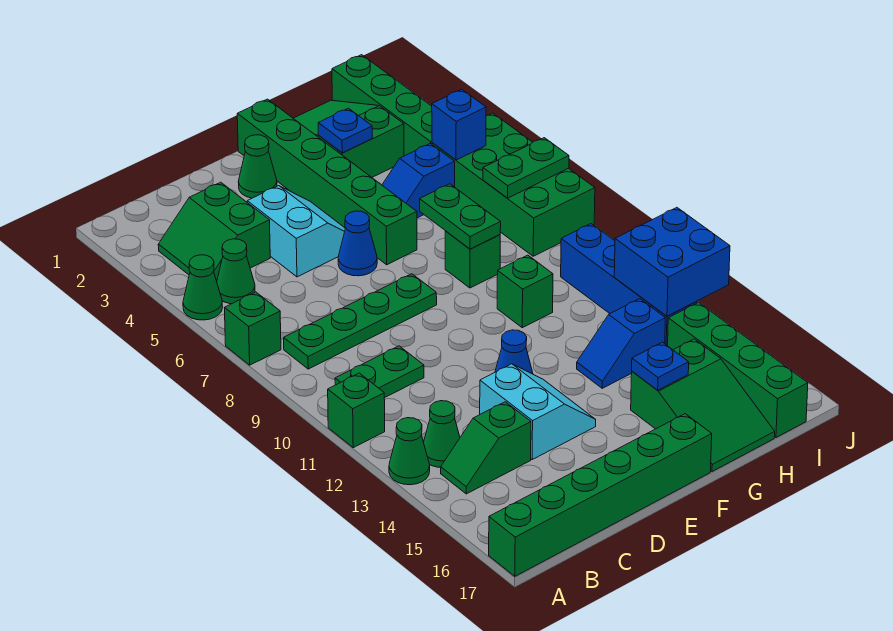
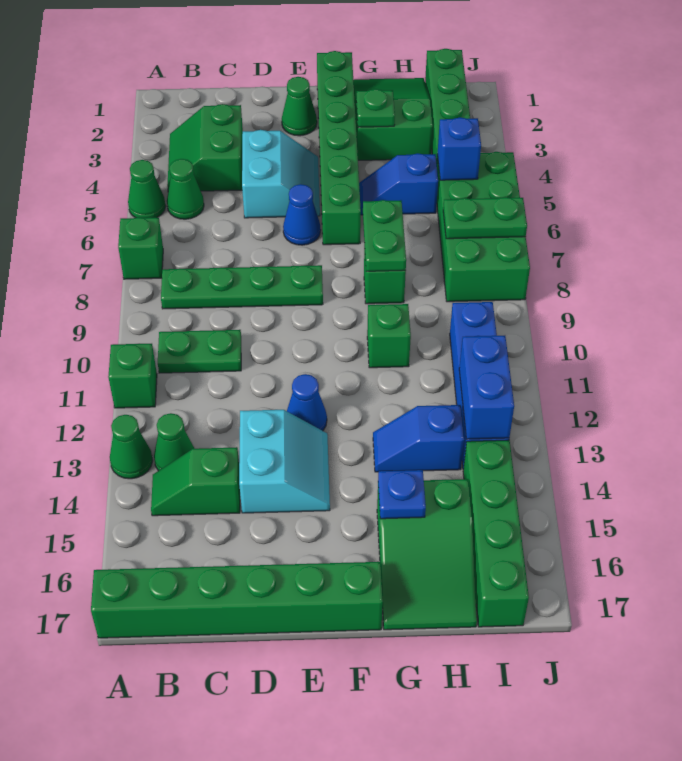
blue plate G3 level 2 -> green plate G3 level 2
blue brick I12:J13 level 2 -> blue brick I12:I13 level 2

